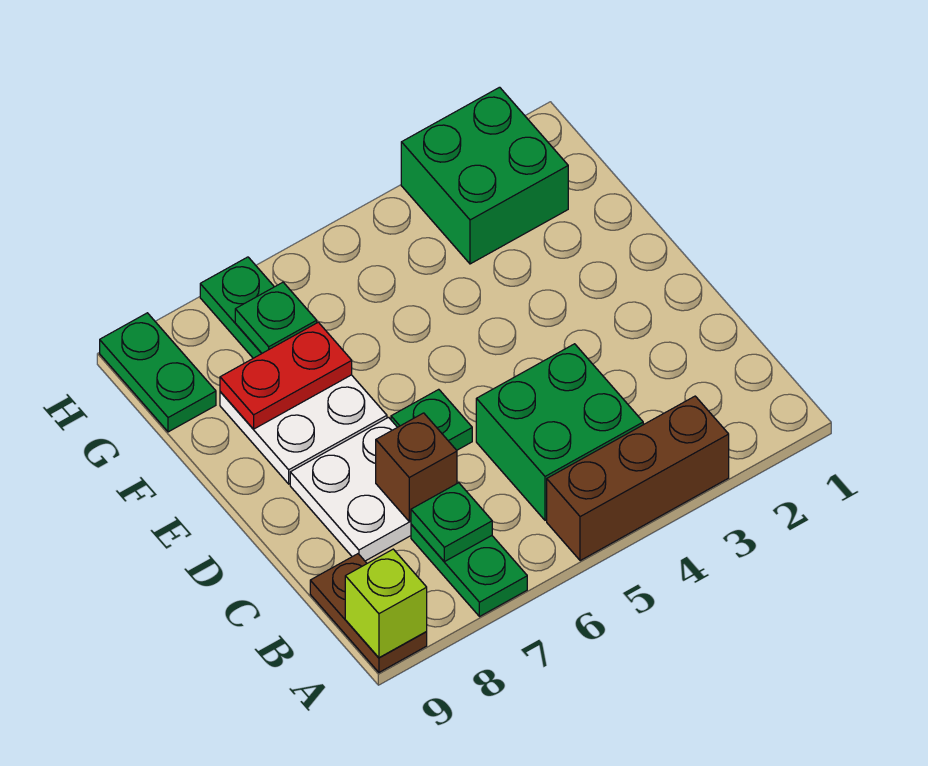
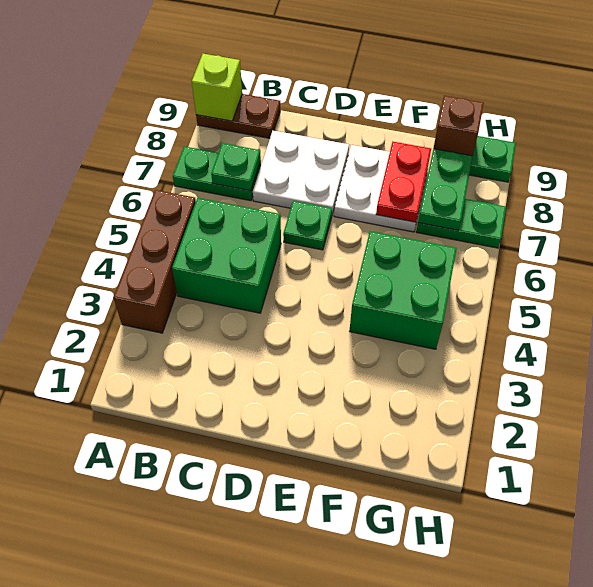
brown brick C7 level 2 -> brown brick G9 level 2
green brick G2:H3 level 1 -> green brick F4:G5 level 1
green plate G7 level 2 -> green plate G7:G8 level 2

